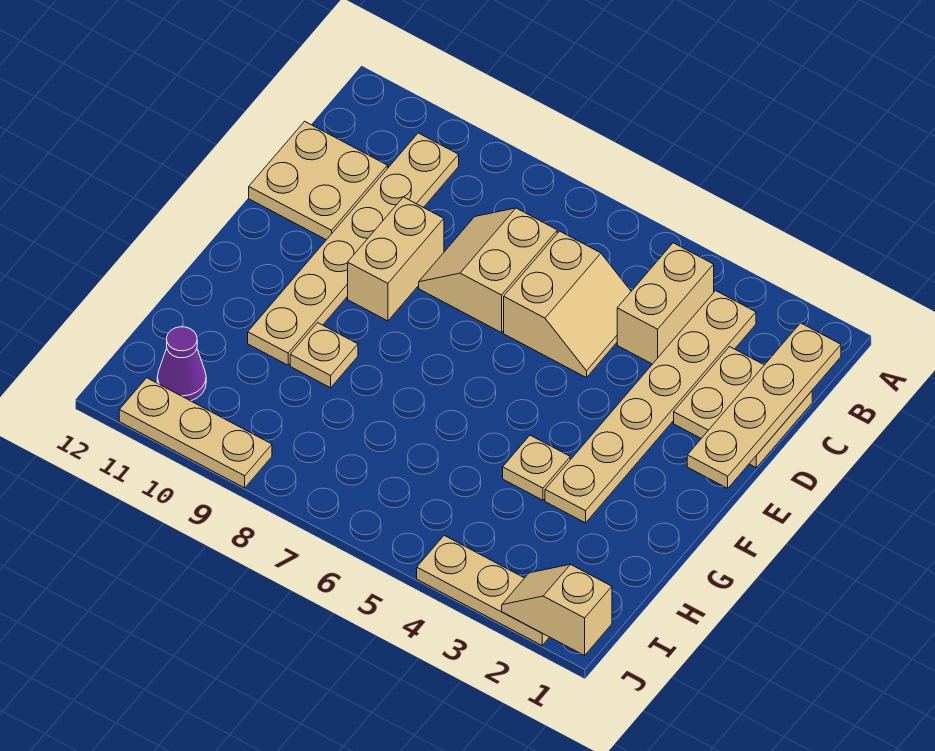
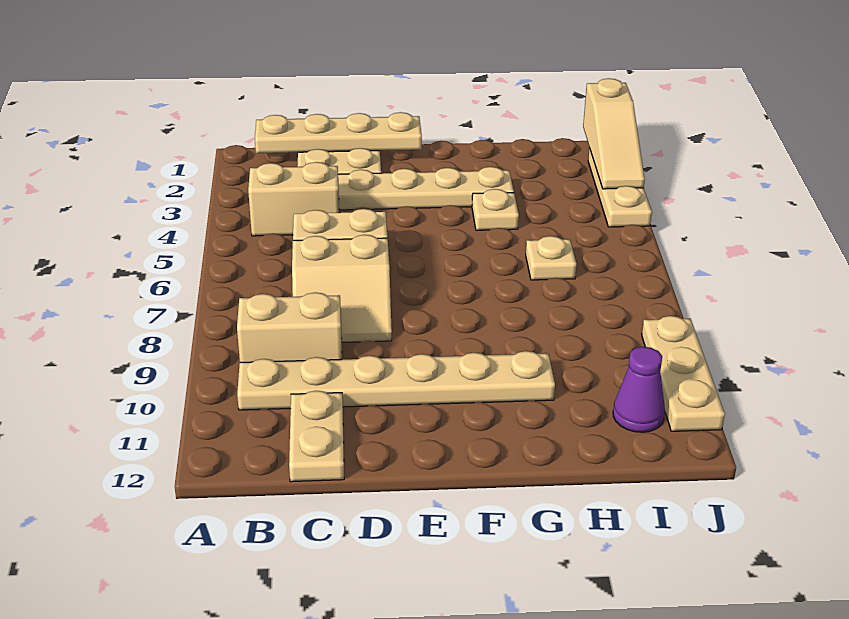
tan plate C11:D12 level 1 -> tan plate C11:C12 level 1
tan brick D9:E9 level 1 -> tan brick B9:C9 level 1
tan plate G9 level 1 -> tan plate H6 level 1
tan slope J1:J2 level 2 top 1 -> tan slope J1:J3 level 2 top 1

